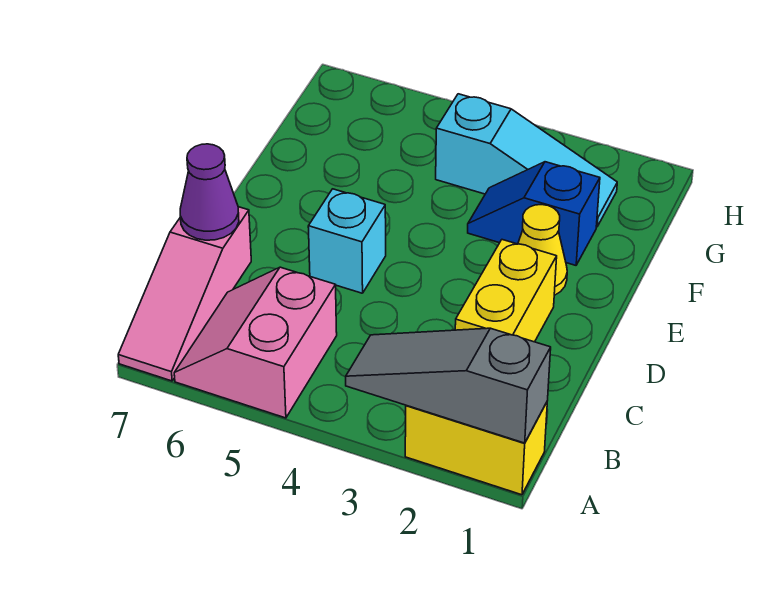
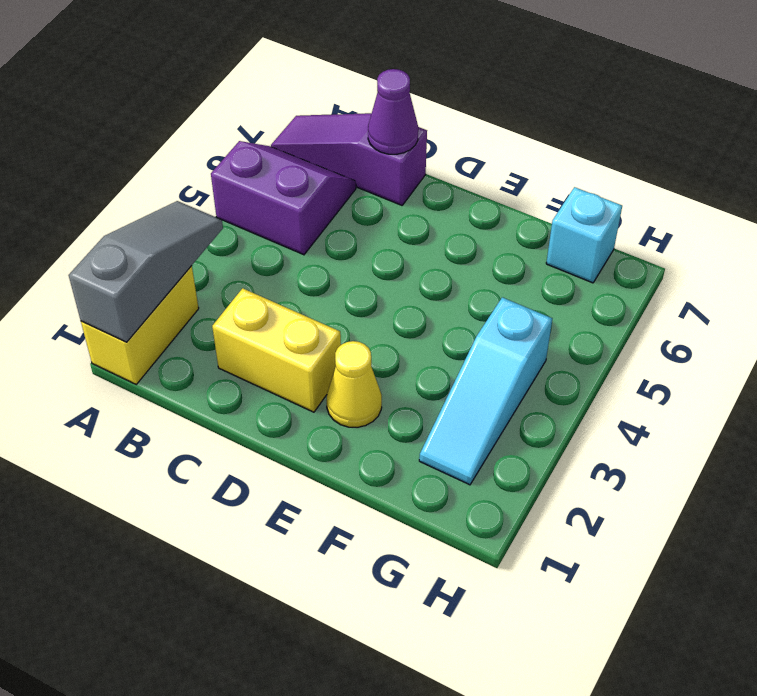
pink slope A5:B6 level 1 top 5 -> purple slope A5:B6 level 1 top 5
pink slope A7:C7 level 1 top C -> purple slope A7:C7 level 1 top C
cyan brick D5 level 1 -> cyan brick G7 level 1
blue slope F2:F3 level 1 top 2 -> none

